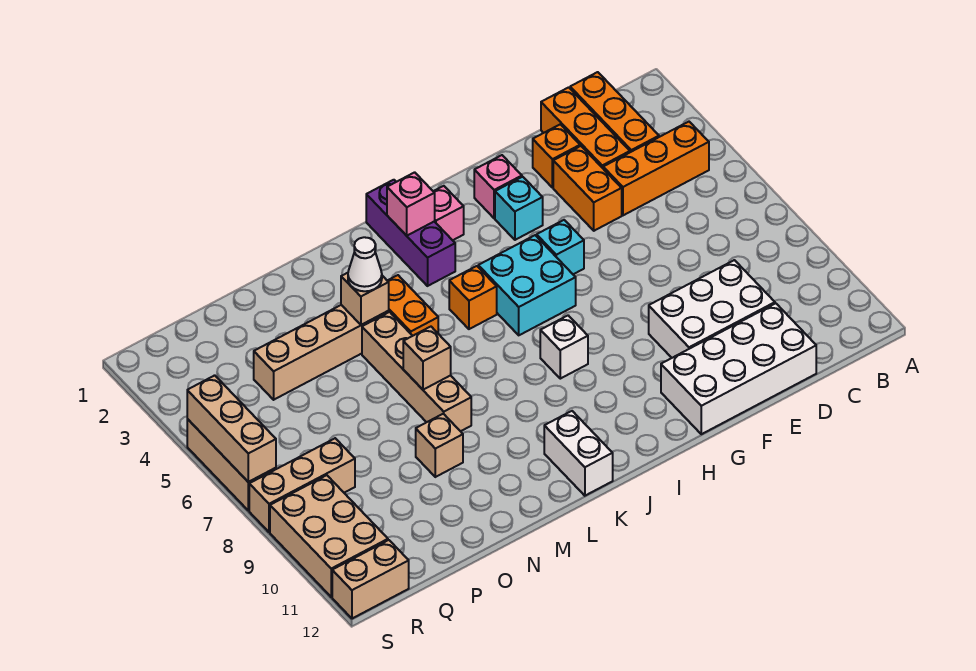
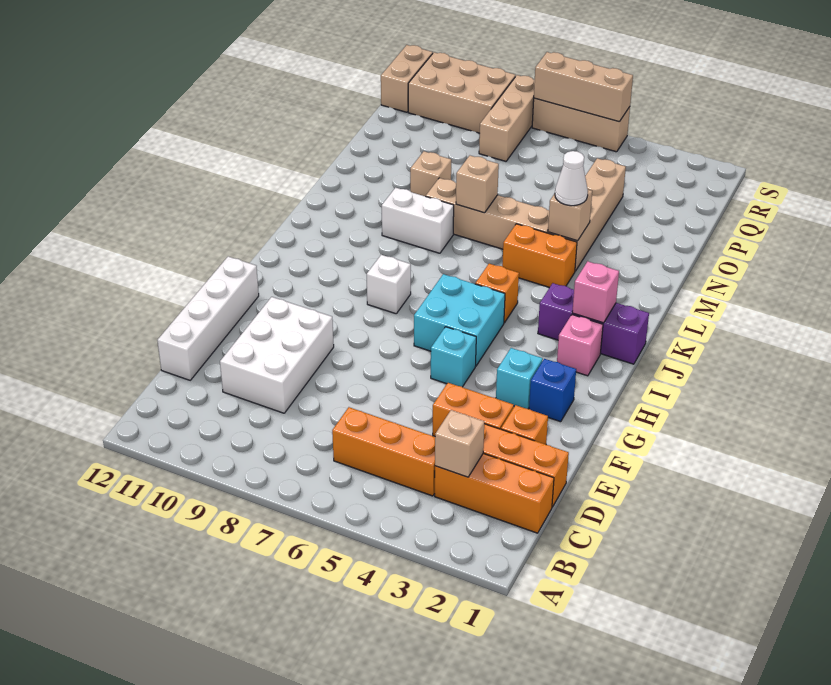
orange brick B4:D4 level 1 -> orange brick C4:C6 level 1
none -> tan brick C3 level 2
white brick D11:G12 level 1 -> white brick D12:G12 level 1
pink brick G2 level 1 -> blue brick G2 level 1
white brick K11:K12 level 1 -> white brick L8:L9 level 1

